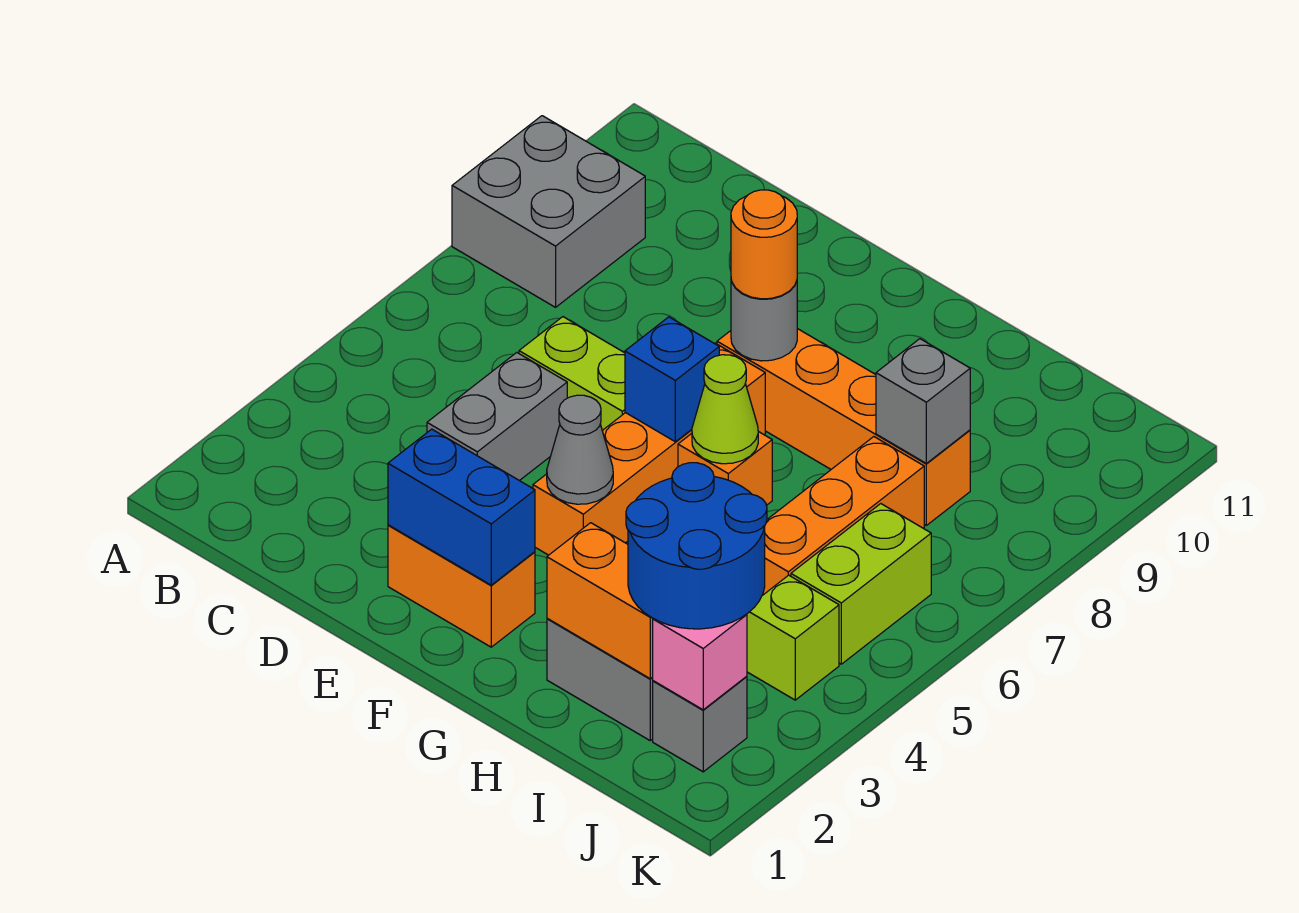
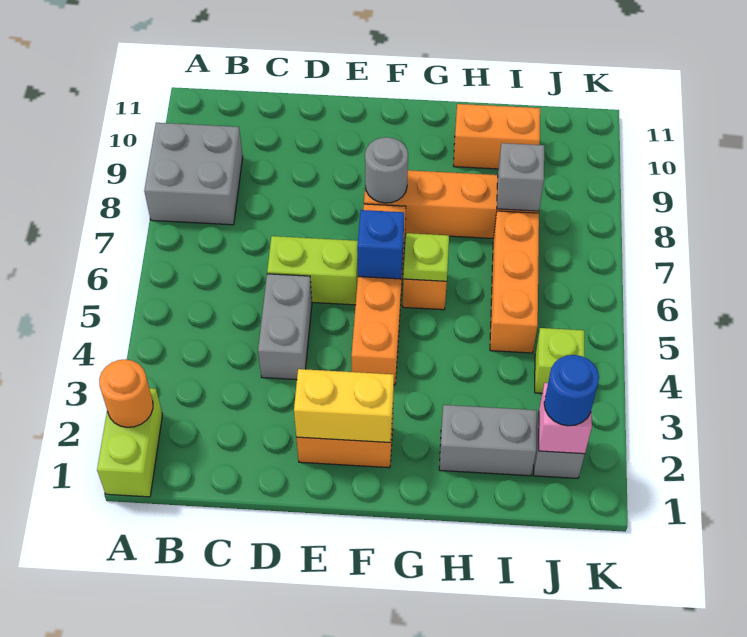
blue brick E2:F2 level 2 -> yellow brick E2:F2 level 2
grey cone F4 level 2 -> none
orange round brick F8 level 3 -> orange round brick A2 level 2
lime cone G6 level 2 -> lime plate G6 level 2
orange brick H2:I2 level 2 -> orange brick H10:I10 level 1
blue round brick I2:J3 level 3 -> blue round brick J2 level 3
lime brick J5:J6 level 1 -> lime brick A1:A2 level 1

